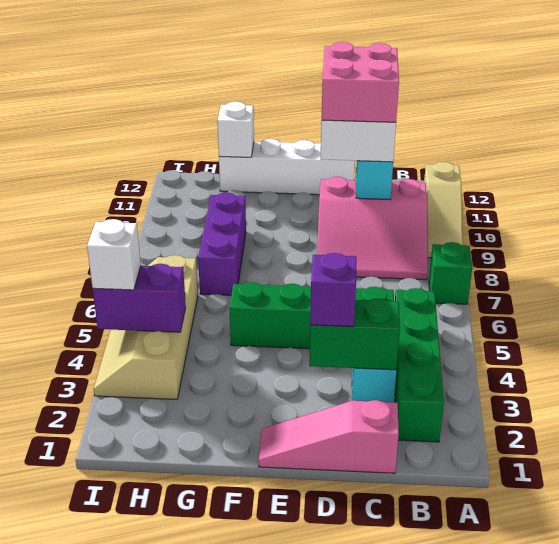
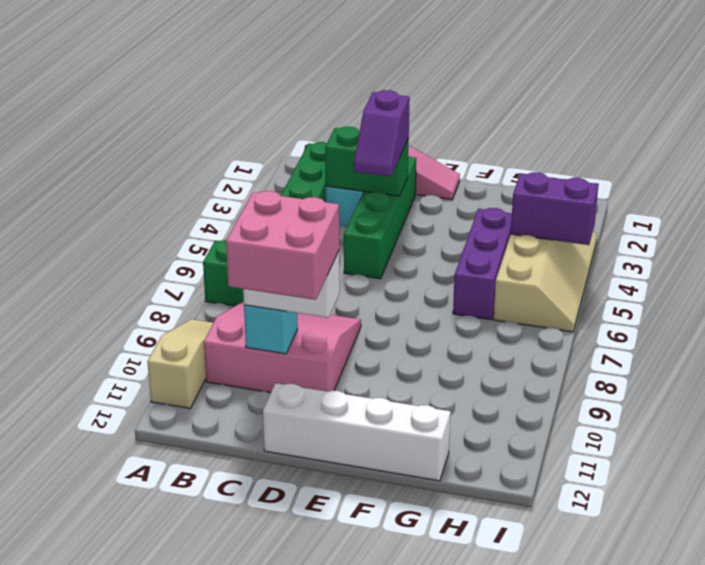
green brick C5:F5 level 1 -> green brick D2:D5 level 1
purple brick G7:G9 level 1 -> purple brick G4:G6 level 1
white brick G12 level 2 -> none
white brick I4 level 3 -> none

